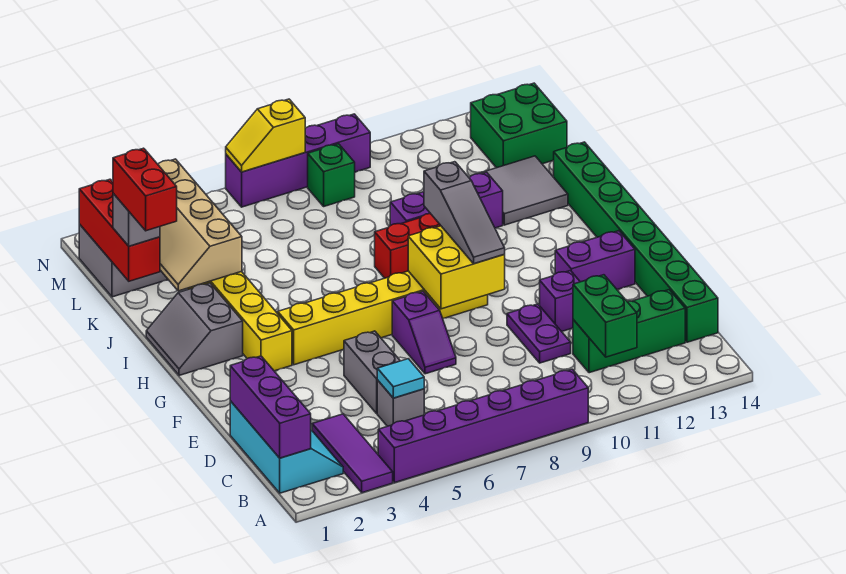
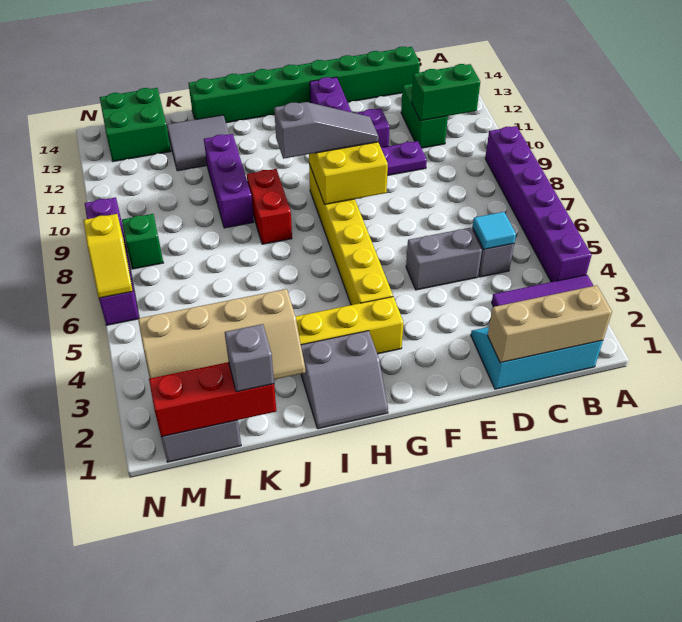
purple brick B1:D1 level 2 -> tan brick B1:D1 level 2
green brick C11:C13 level 1 -> green brick C11:C12 level 1
purple slope E7:F7 level 1 top F -> none
red brick J1:K1 level 4 -> none

